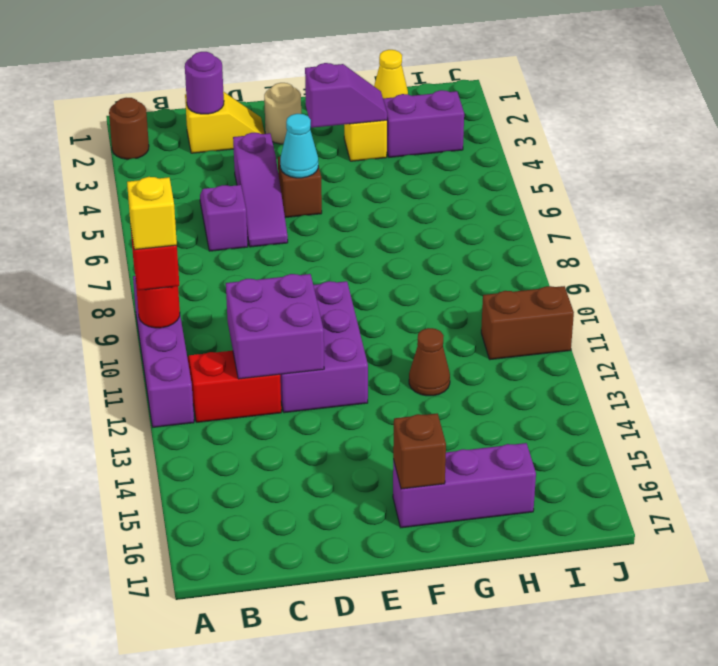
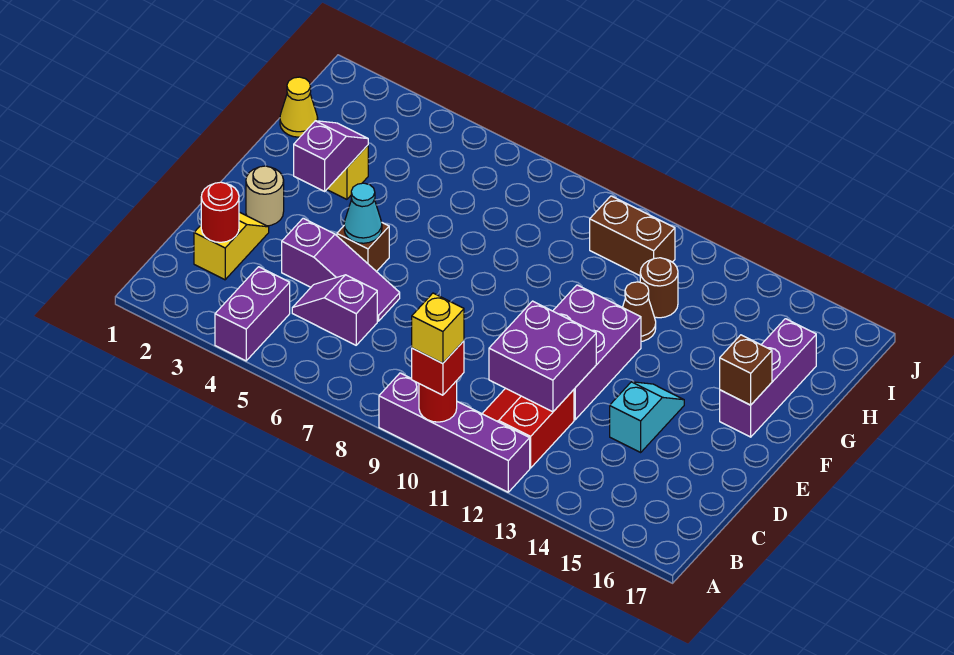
brown round brick A2 level 1 -> brown round brick H12 level 1
purple round brick C2 level 2 -> red round brick C2 level 2
purple brick D10:E12 level 1 -> purple brick D11:F12 level 1
none -> cyan slope D14:E14 level 1 top D
purple brick H3:I3 level 1 -> purple brick A4:B4 level 1
brown brick I11:J11 level 1 -> brown brick I10:I11 level 1

